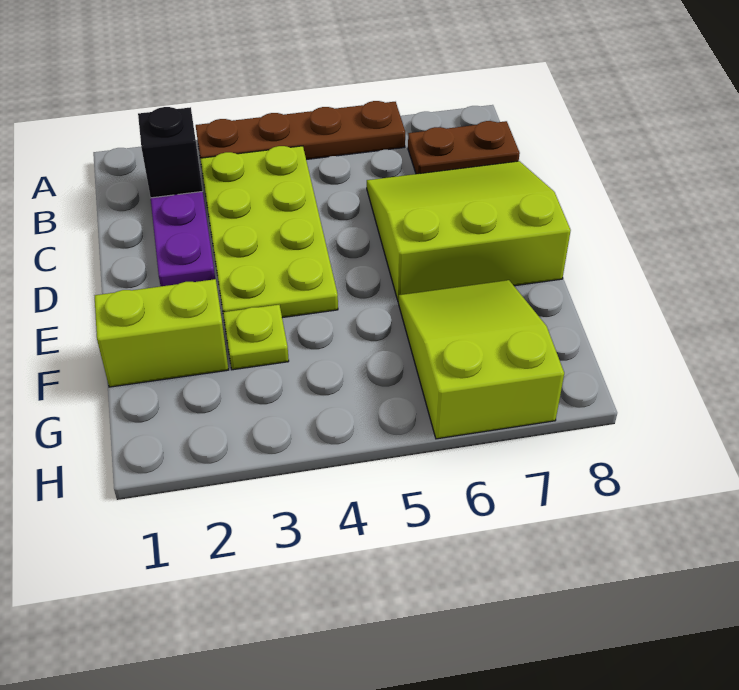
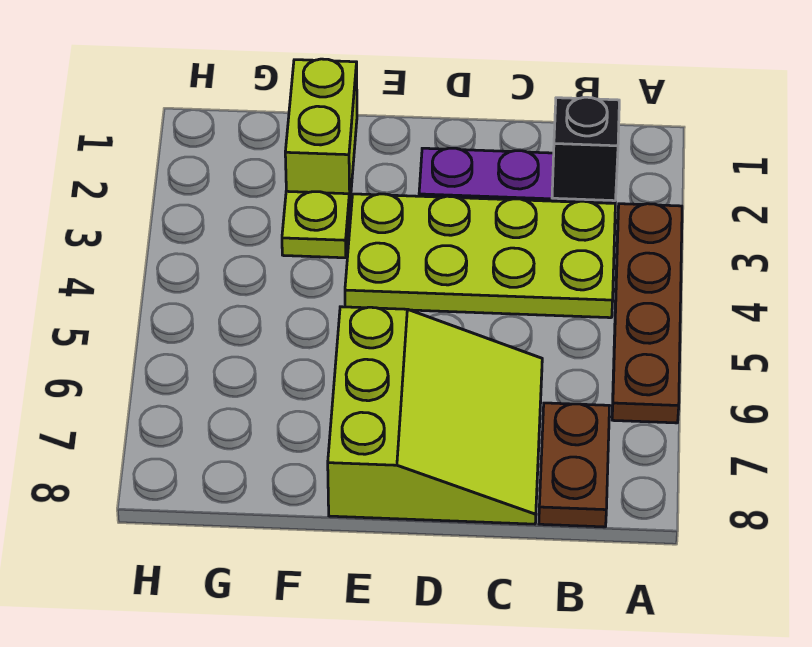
lime slope F6:H7 level 1 top H -> none

